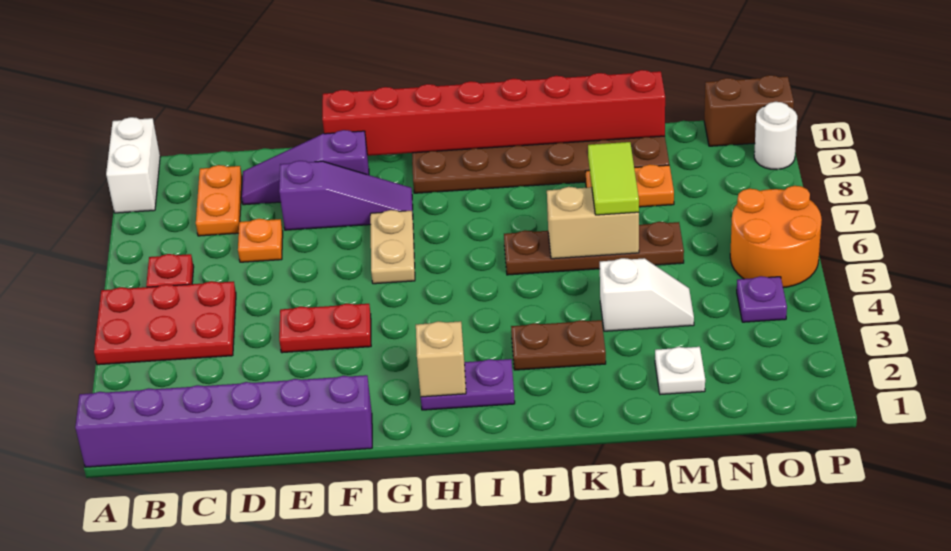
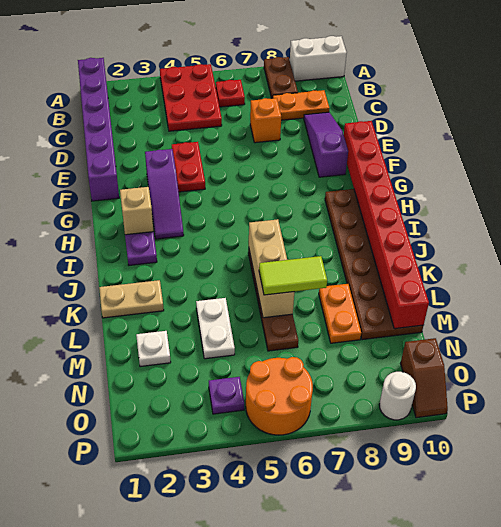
orange plate D7 level 1 -> orange brick D7 level 1
purple slope E8:G8 level 1 top E -> purple slope F3:H3 level 1 top F
tan plate G6:G7 level 1 -> tan plate K1:K2 level 1
brown plate J3:K3 level 1 -> brown plate A8:B8 level 1
tan brick K6:L6 level 2 -> tan brick J6:L6 level 2
white slope L4:M4 level 1 top L -> white plate L4:M4 level 1
brown brick O10:P10 level 1 -> brown slope O10:P10 level 1 top O

